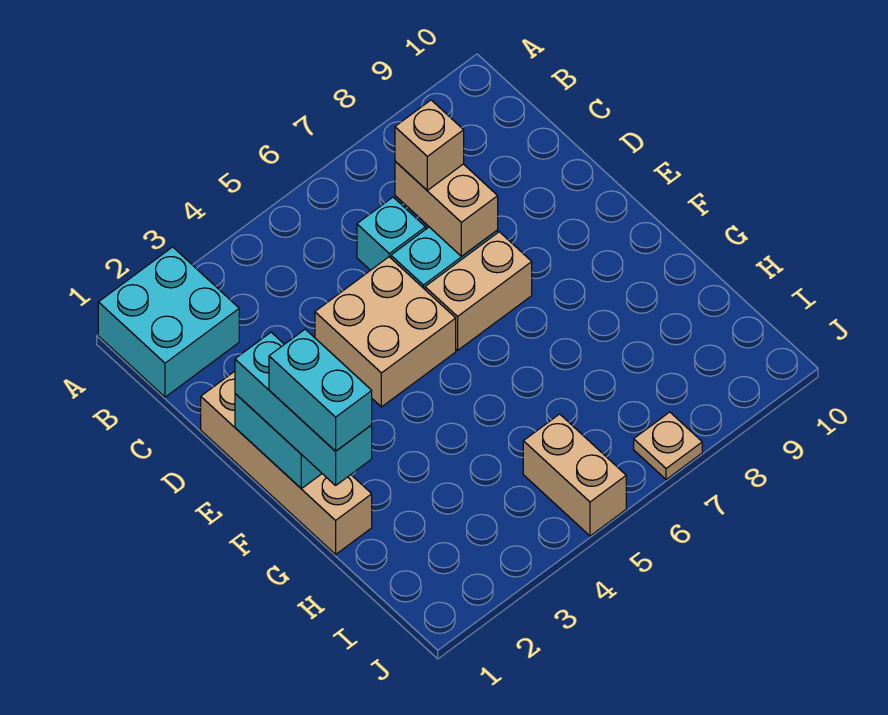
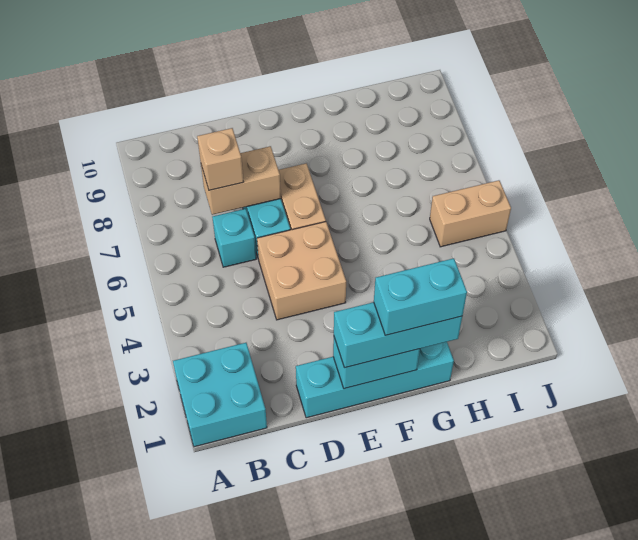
tan brick D1:G1 level 1 -> cyan brick D1:G1 level 1
tan plate J7 level 1 -> none

